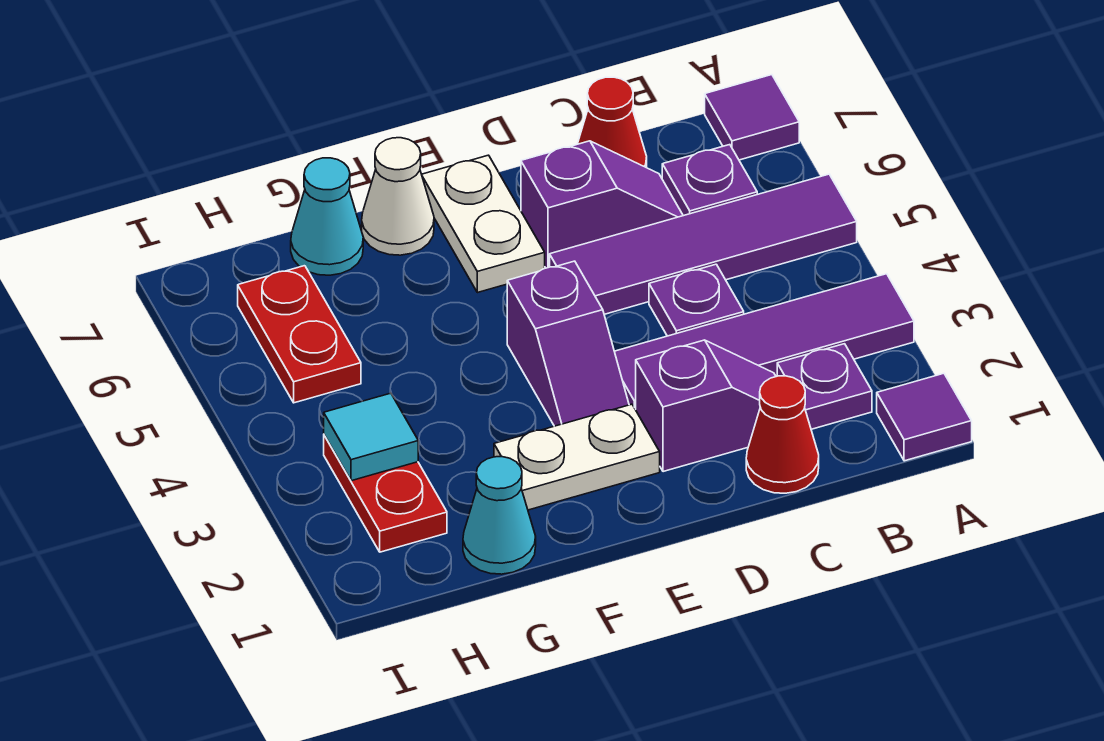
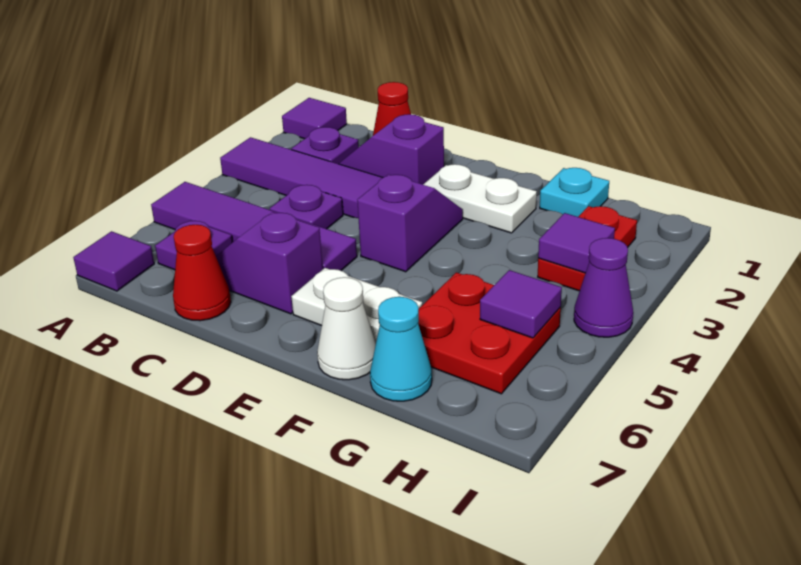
white plate E6:E7 level 1 -> white plate E6:F6 level 1
cyan cone G1 level 1 -> cyan plate G1 level 1
cyan tile H3 level 2 -> purple tile H3 level 2
red plate H5:H6 level 1 -> red plate G5:H6 level 1
none -> purple tile H5 level 2
none -> purple cone I4 level 1

